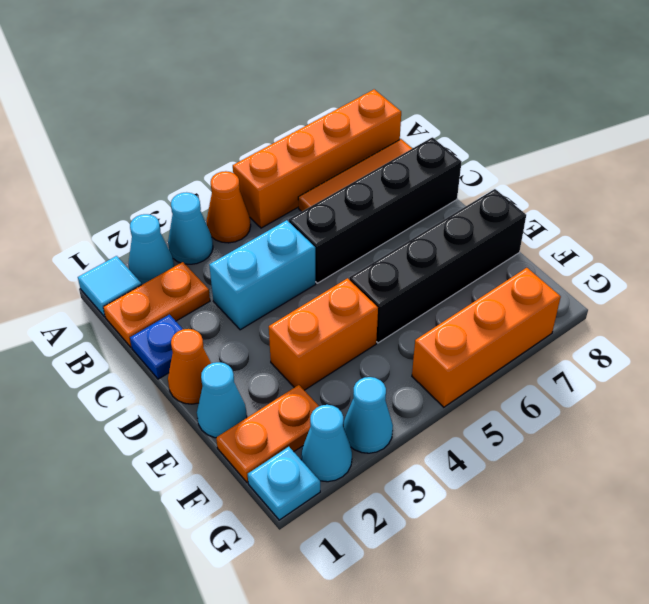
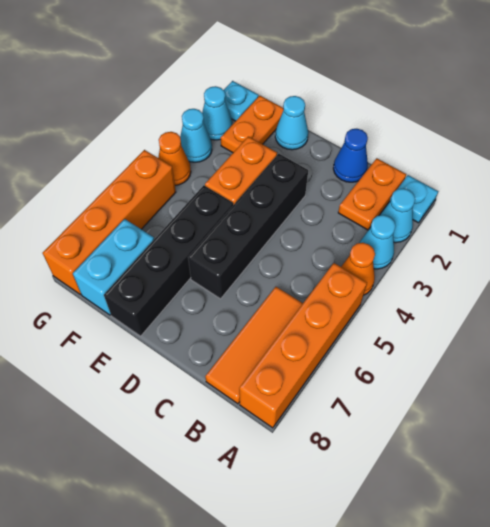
cyan tile A1 level 1 -> cyan plate A1 level 1
blue plate C1 level 1 -> blue cone C1 level 1
cyan brick C3:C4 level 1 -> cyan brick F7:F8 level 1
black brick C5:C8 level 1 -> black brick D3:D6 level 1
orange cone D1 level 1 -> orange cone G4 level 1
orange brick G5:G7 level 1 -> orange brick G5:G8 level 1

